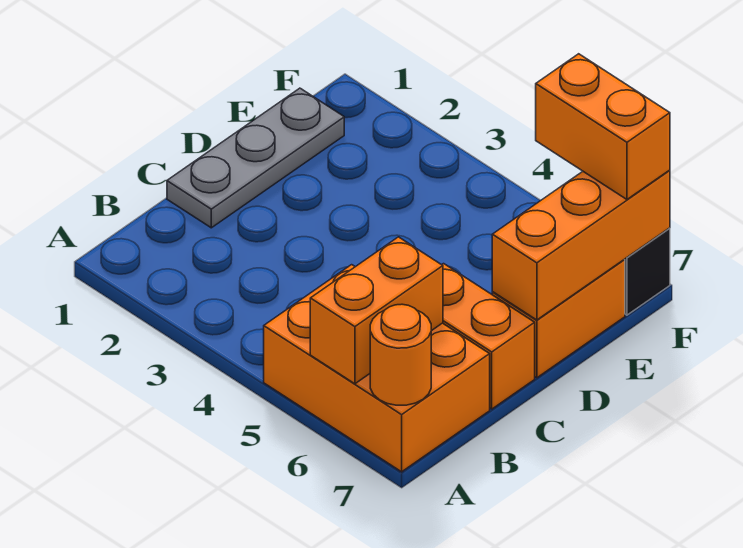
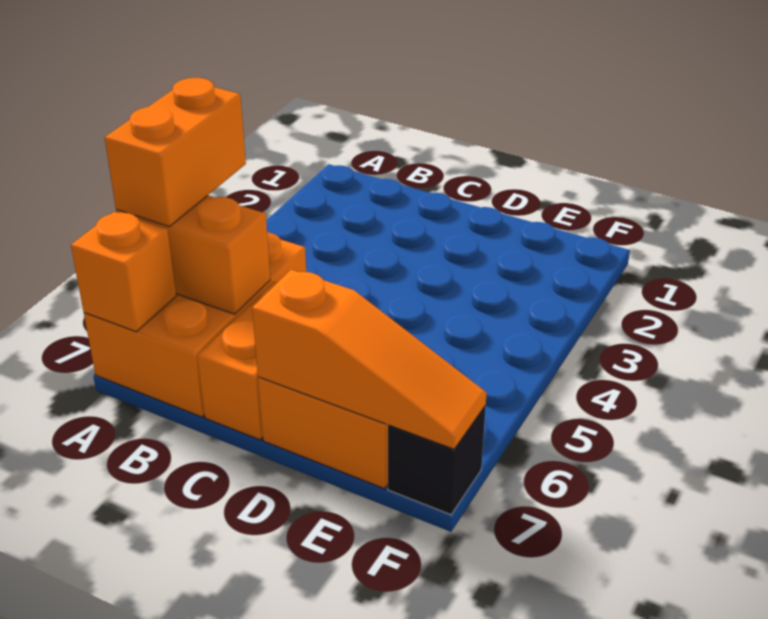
orange round brick A7 level 2 -> orange brick A7 level 2
grey plate C1:E1 level 1 -> none
orange brick D7:F7 level 2 -> orange slope D7:F7 level 2 top D
orange brick F6:F7 level 3 -> orange brick A5:A6 level 3

